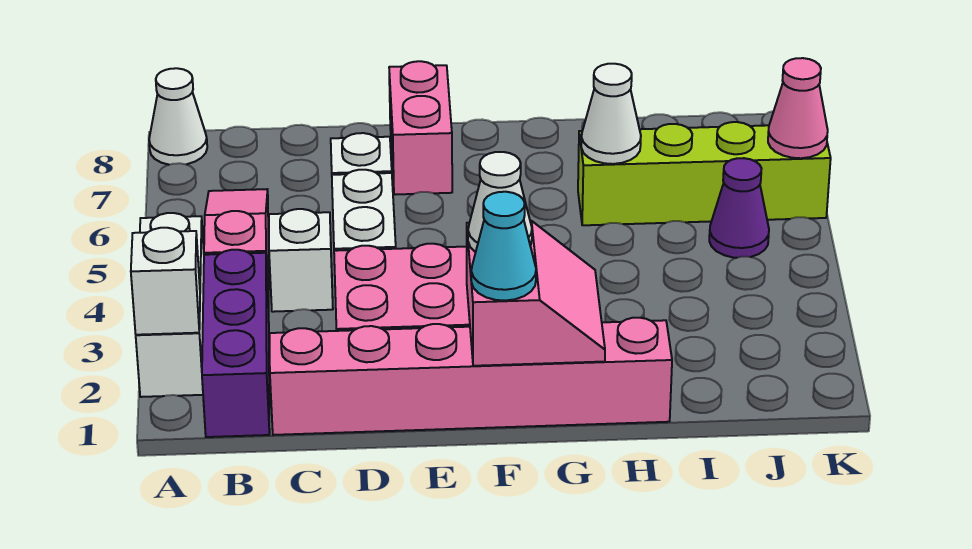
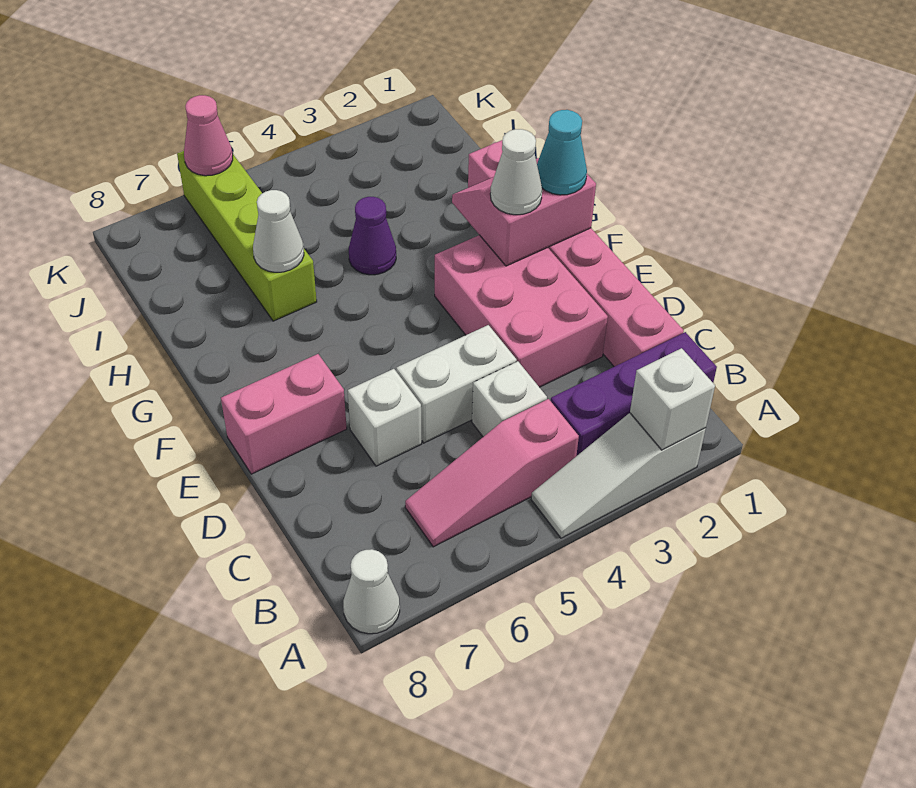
white brick A2:A4 level 1 -> white slope A2:A4 level 1 top 2
purple cone J5 level 1 -> purple cone H4 level 1

